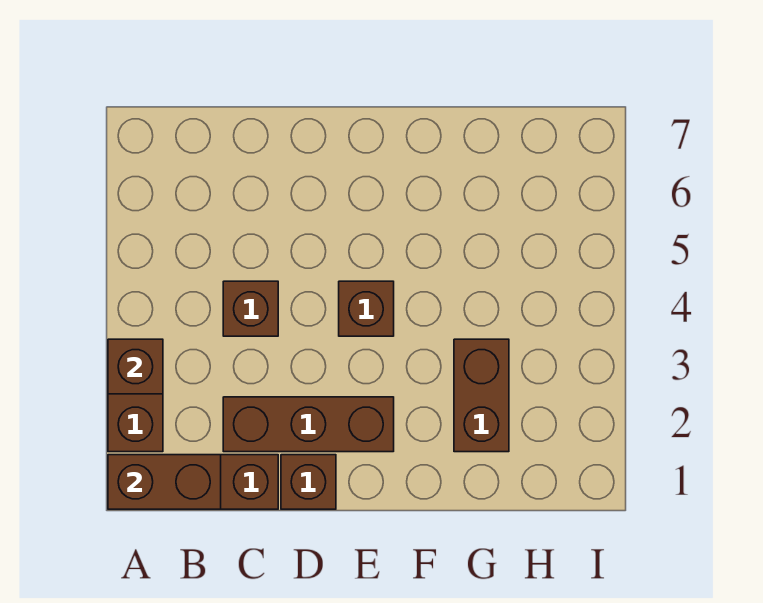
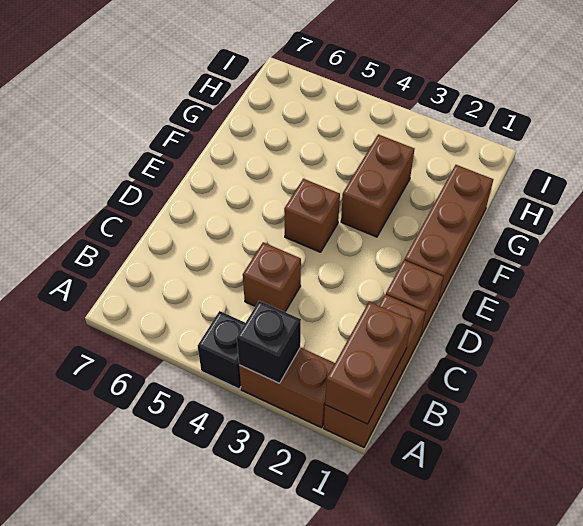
brown brick A3 level 2 -> black brick A3 level 2
none -> black brick A4 level 1
brown brick C2:E2 level 1 -> brown brick E1:G1 level 1
brown brick G2:G3 level 1 -> brown brick F3:G3 level 1

